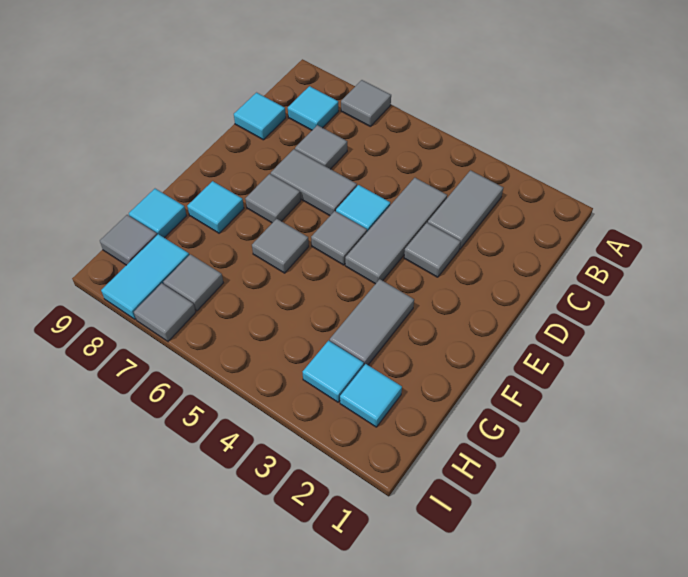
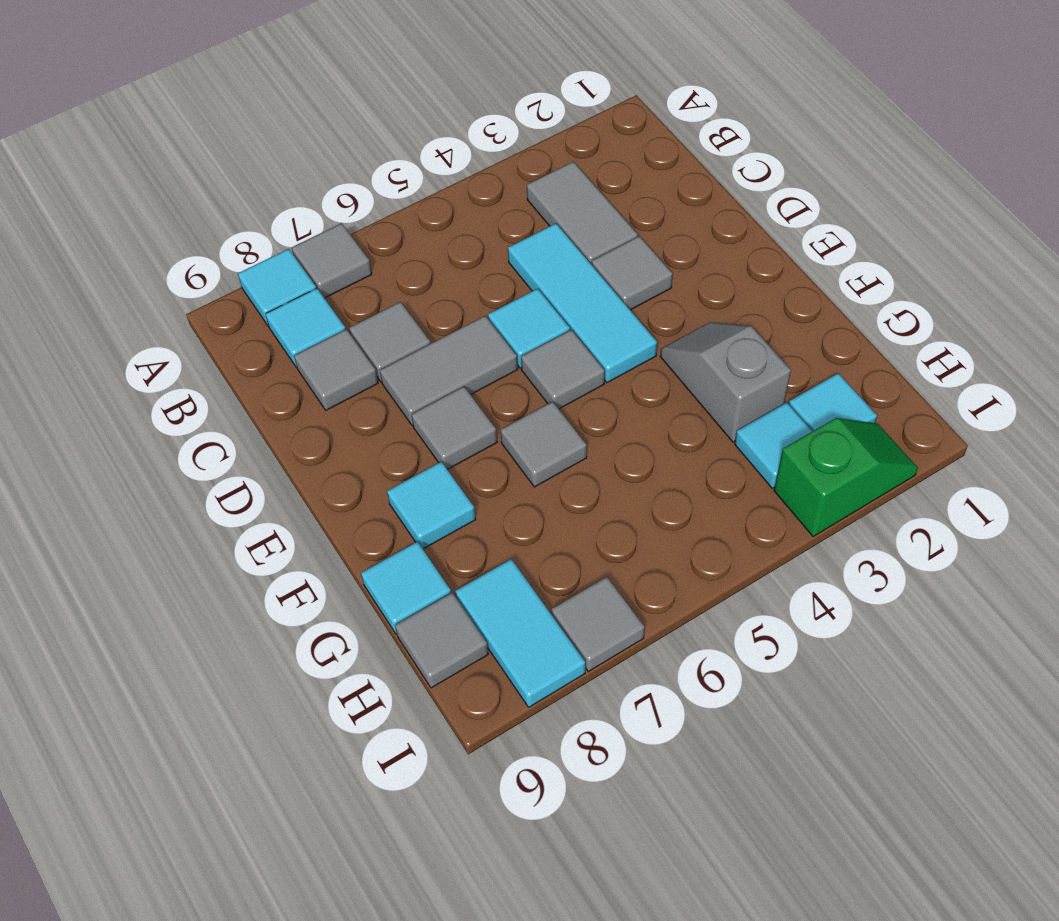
grey tile C4:E4 level 1 -> cyan tile C4:E4 level 1
cyan tile C9 level 1 -> cyan tile A8 level 1
grey tile F3:G3 level 1 -> grey slope F3:G3 level 1 top G
grey tile H7 level 1 -> grey tile C8 level 1
none -> green slope I2:I3 level 1 top 3

